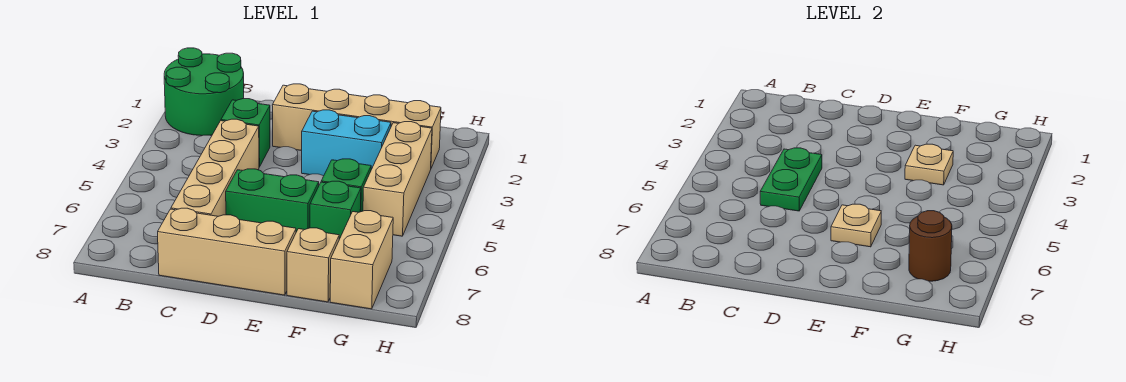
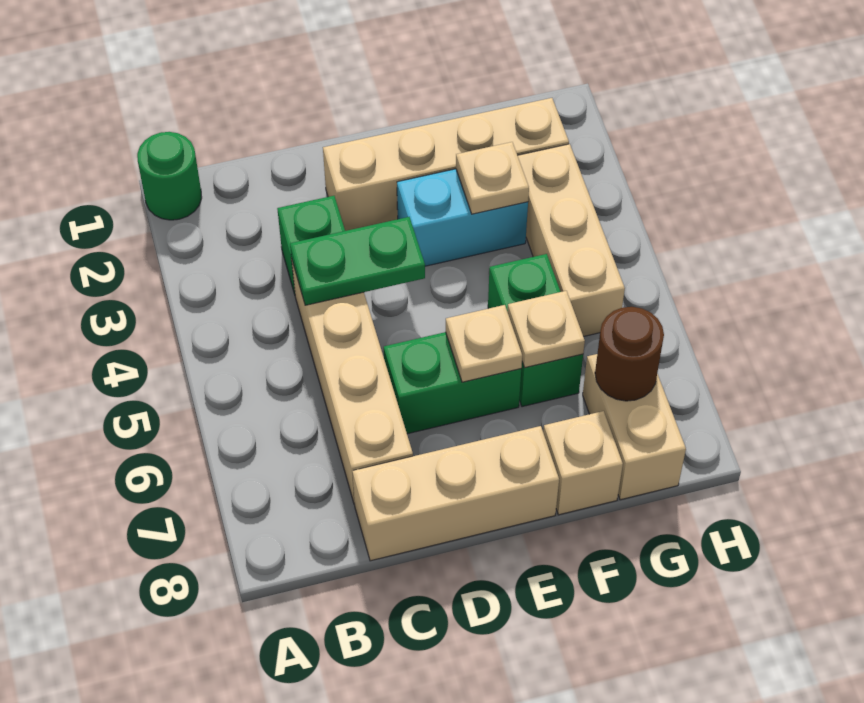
green round brick A1:B2 level 1 -> green round brick A1 level 1
green plate C4:C5 level 2 -> green plate C4:D4 level 2
none -> tan plate F6 level 2

